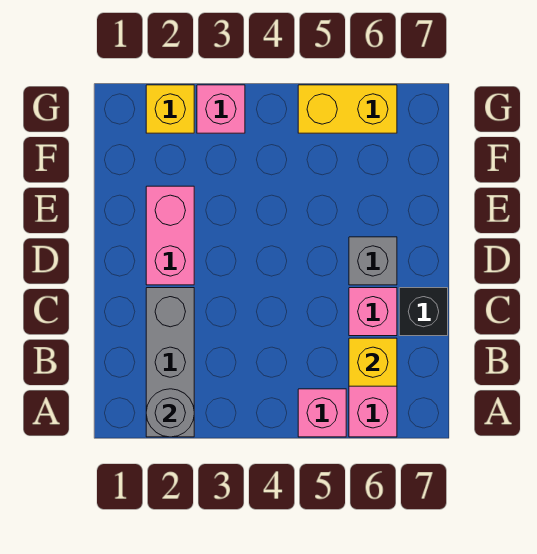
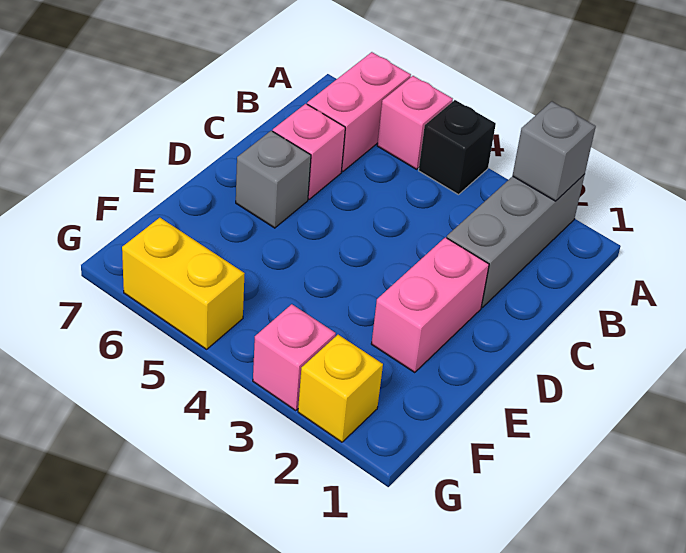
grey round brick A2 level 2 -> grey brick A2 level 2
yellow brick B6 level 2 -> none
black brick C7 level 1 -> black brick A4 level 1

